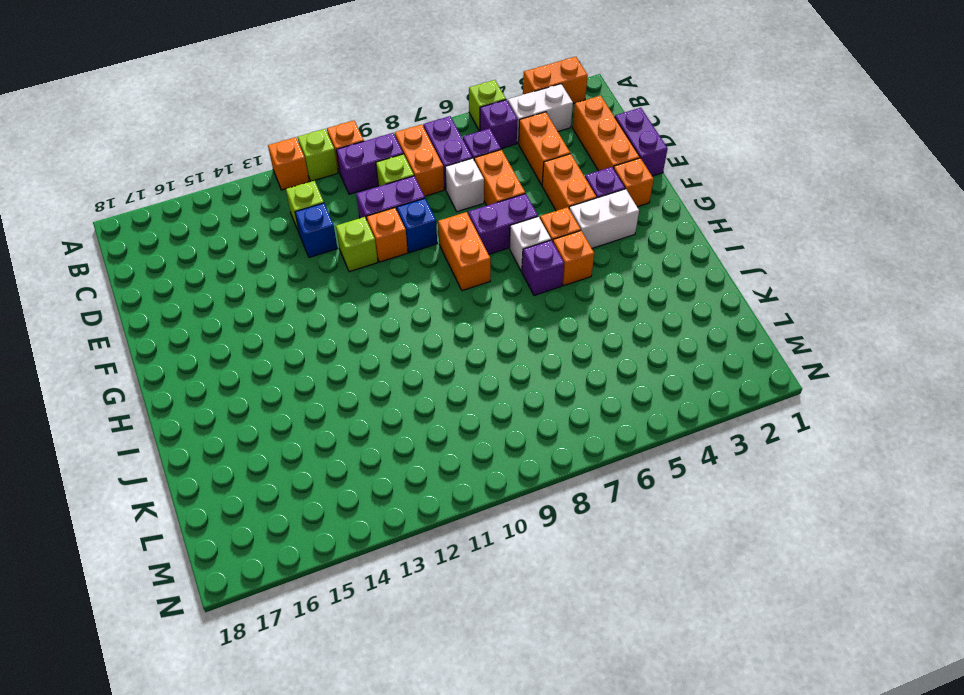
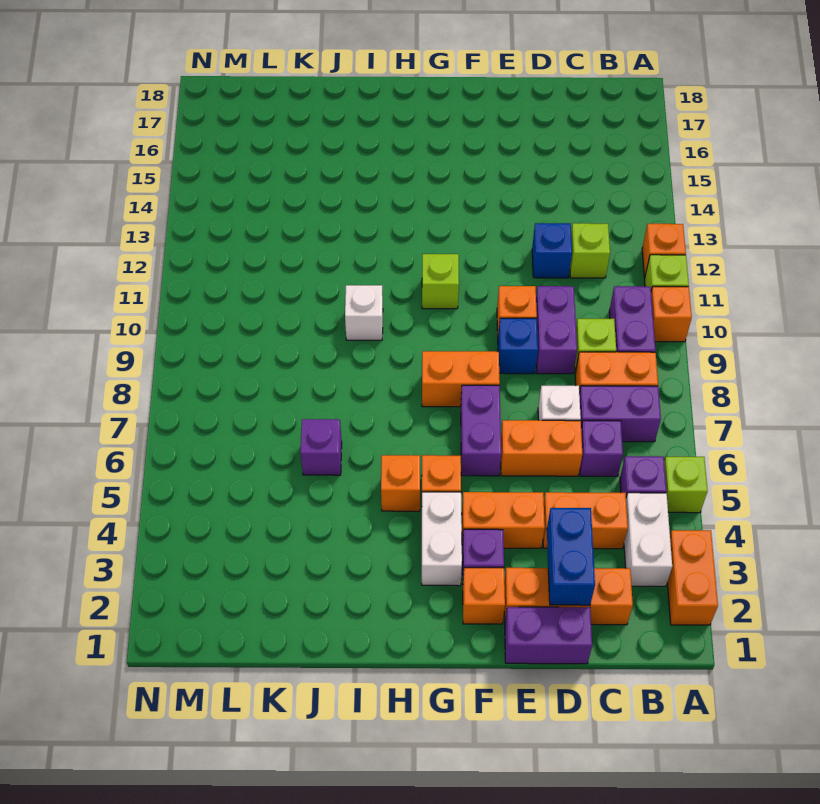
none -> blue brick D2:D3 level 2
lime brick E11 level 1 -> lime brick G11 level 1
white brick G6 level 1 -> white brick I10 level 1
purple brick H6 level 1 -> purple brick J6 level 1

